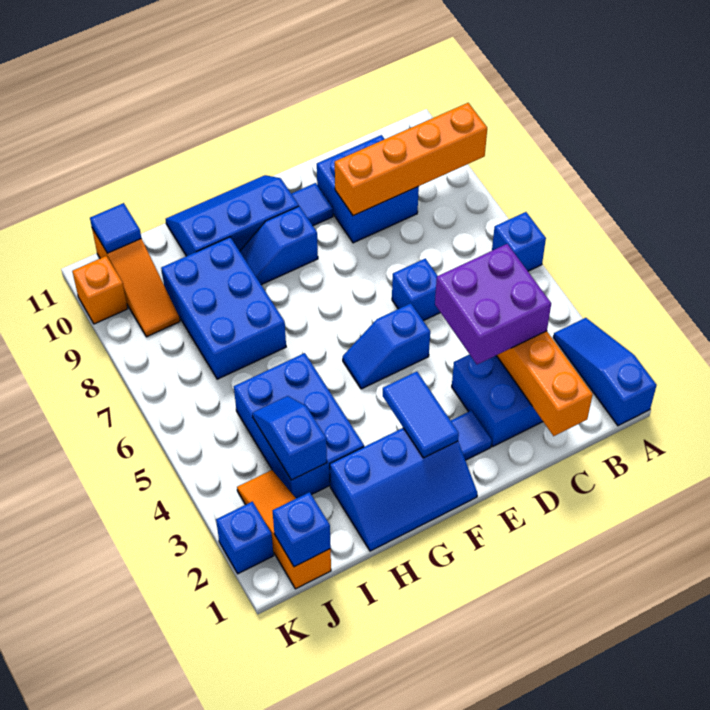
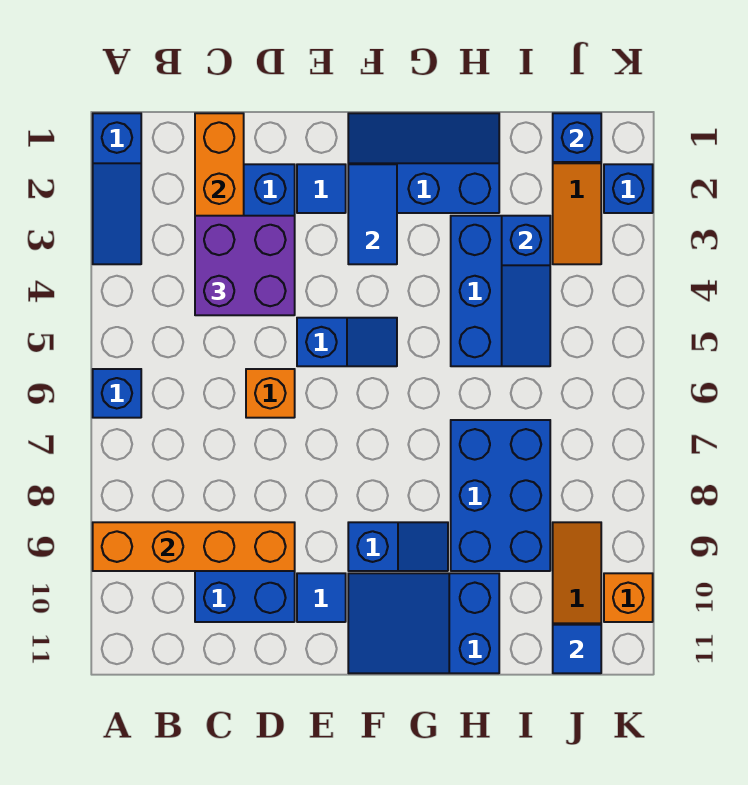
blue brick D6 level 1 -> orange brick D6 level 1
blue slope F10:H11 level 1 top 10 -> blue slope F10:H11 level 1 top H
blue slope I3:I4 level 2 top 3 -> blue slope I3:I5 level 2 top 3

